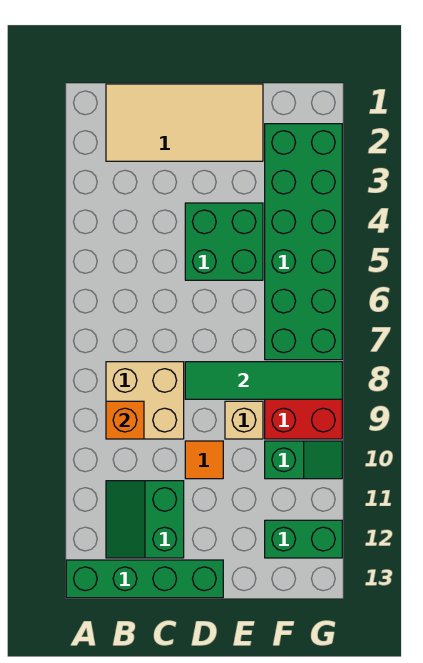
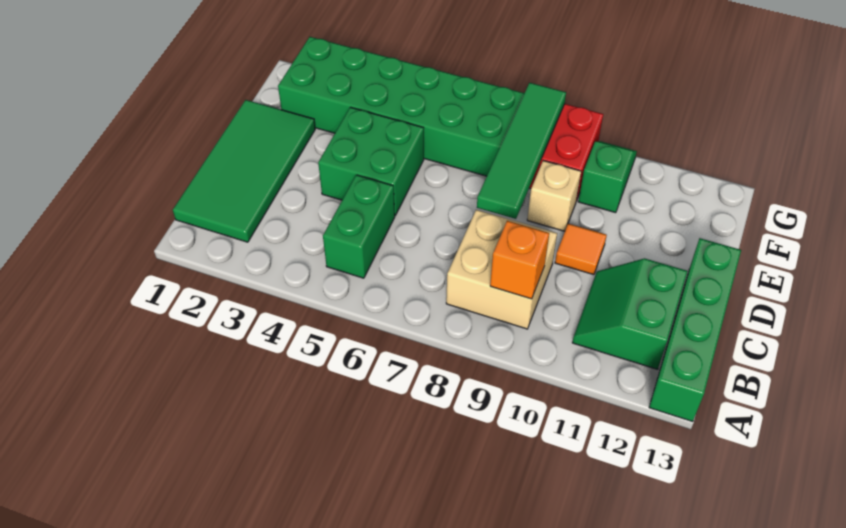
tan tile B1:E2 level 1 -> green tile B1:E2 level 1
green slope B11:C12 level 1 top C -> green slope B11:C12 level 1 top 12
green brick F12:G12 level 1 -> green brick B5:C5 level 1

